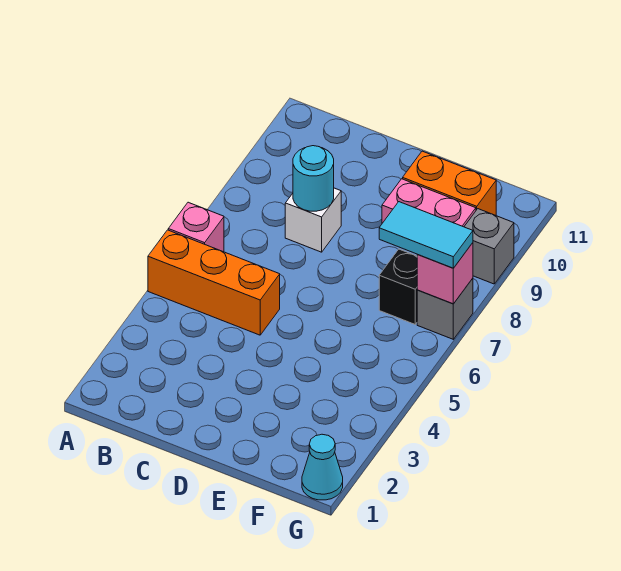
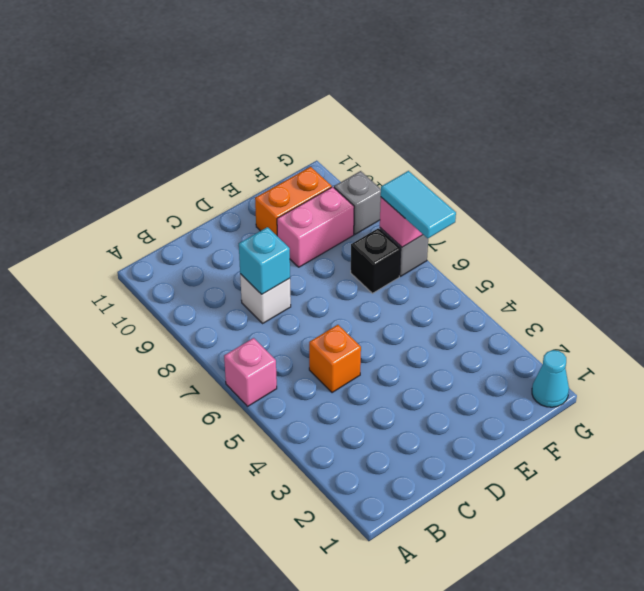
orange brick A5:C5 level 1 -> orange brick C5 level 1
cyan round brick C8 level 2 -> cyan brick C8 level 2
cyan tile F7:G7 level 3 -> cyan tile G6:G7 level 3

